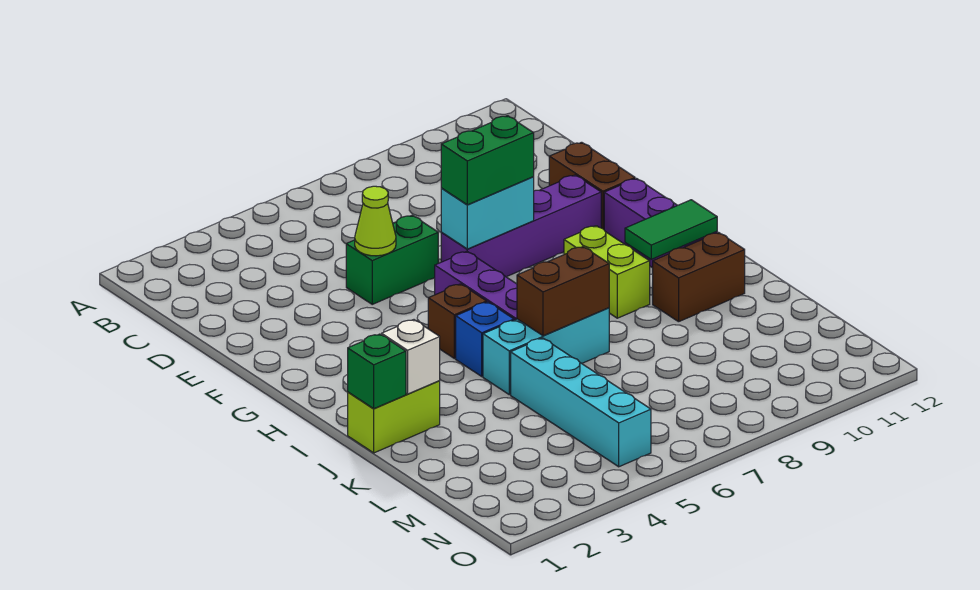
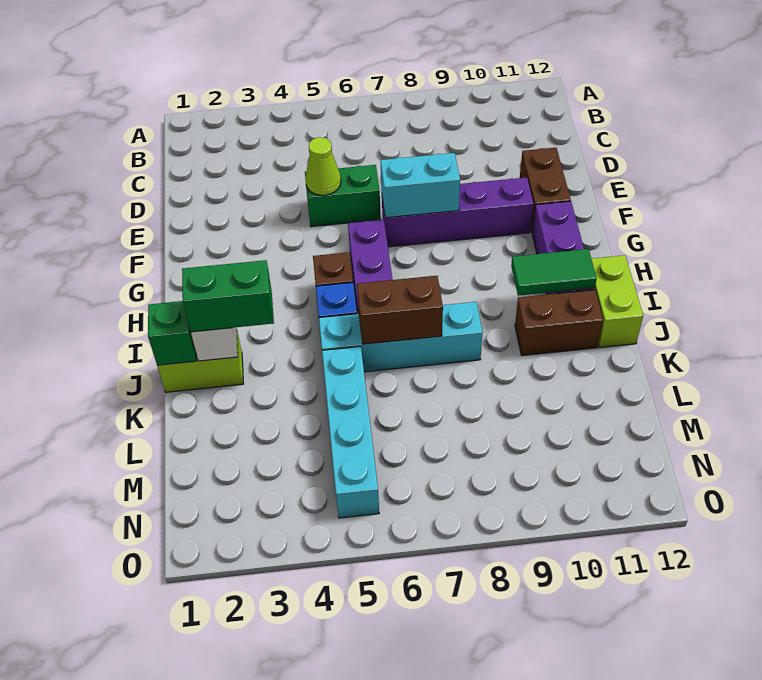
green brick F7:F8 level 3 -> green brick J2:J3 level 3
lime brick H9:I9 level 1 -> lime brick I12:J12 level 1
cyan brick J5:J7 level 1 -> cyan brick J5:J8 level 1

